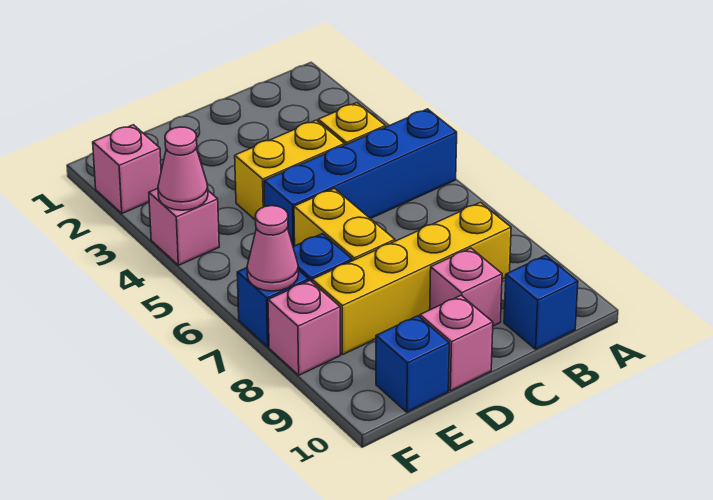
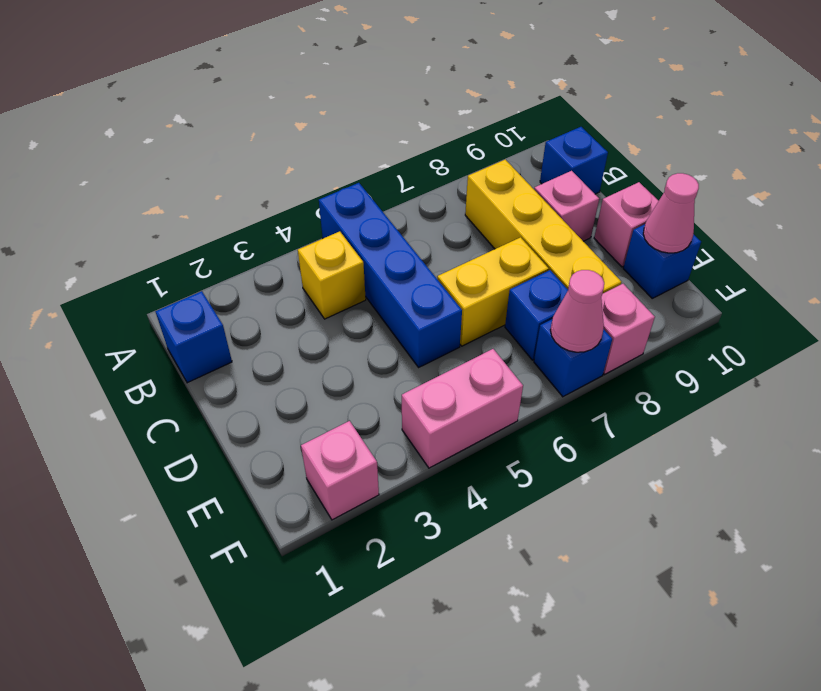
none -> blue brick B1 level 1
yellow brick C4:D4 level 1 -> none
pink brick F4 level 1 -> pink brick F4:F5 level 1
pink cone F4 level 2 -> pink cone E10 level 2

